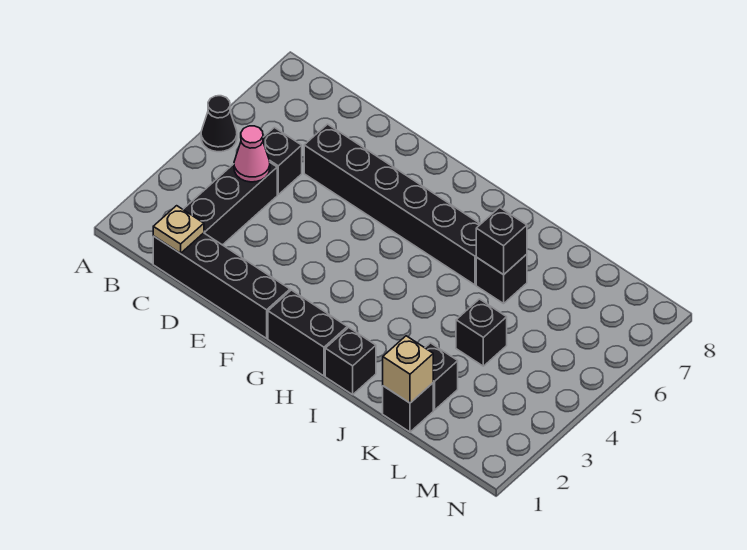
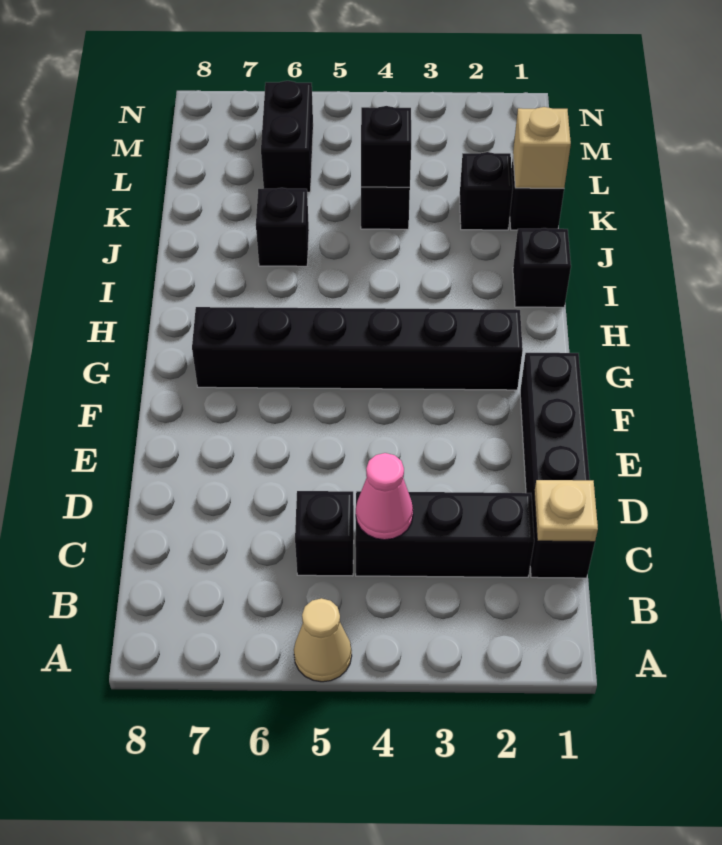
black cone A5 level 1 -> tan cone A5 level 1
black brick D6:I6 level 1 -> black brick G2:G7 level 1
black brick G1:H1 level 1 -> black brick L6:M6 level 1
black brick J6 level 2 -> black brick K4 level 2

